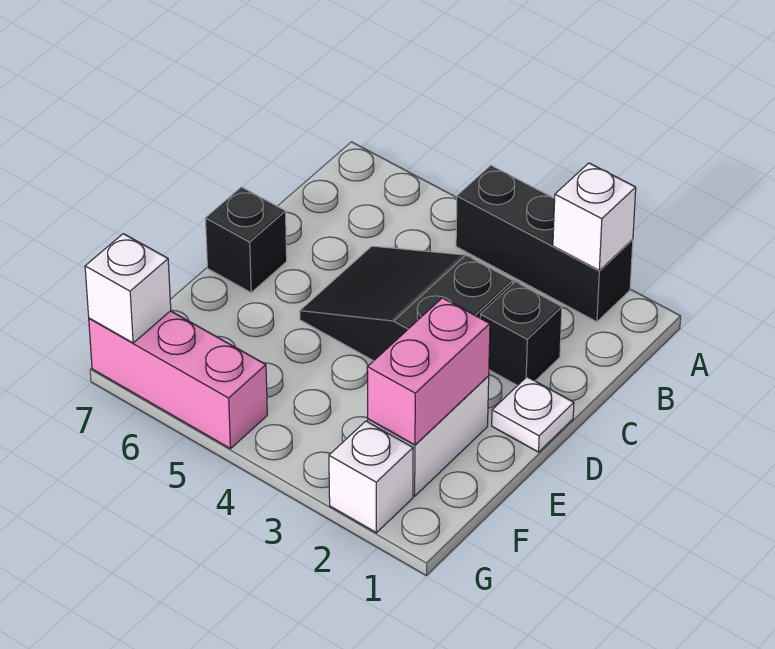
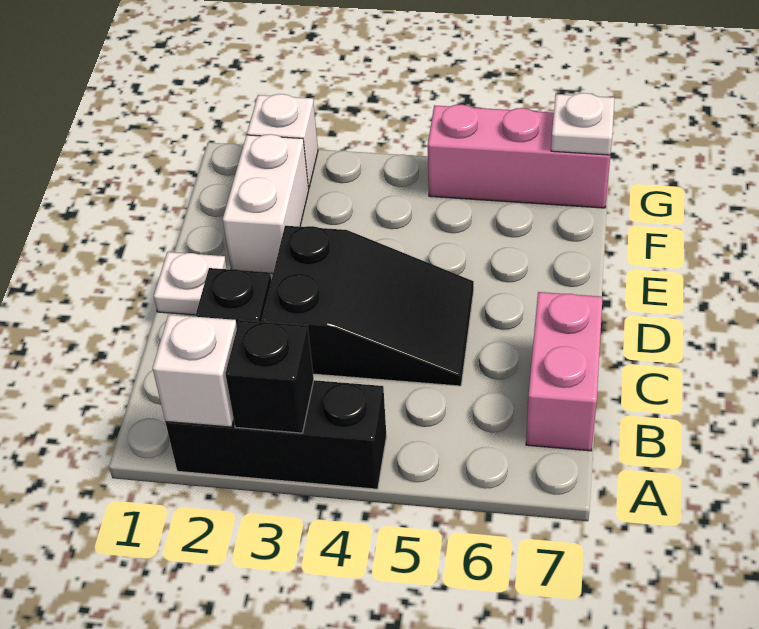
black brick D7 level 1 -> black brick A3 level 2
pink brick E2:F2 level 2 -> pink brick B7:C7 level 1
white brick G7 level 2 -> white plate G7 level 2

